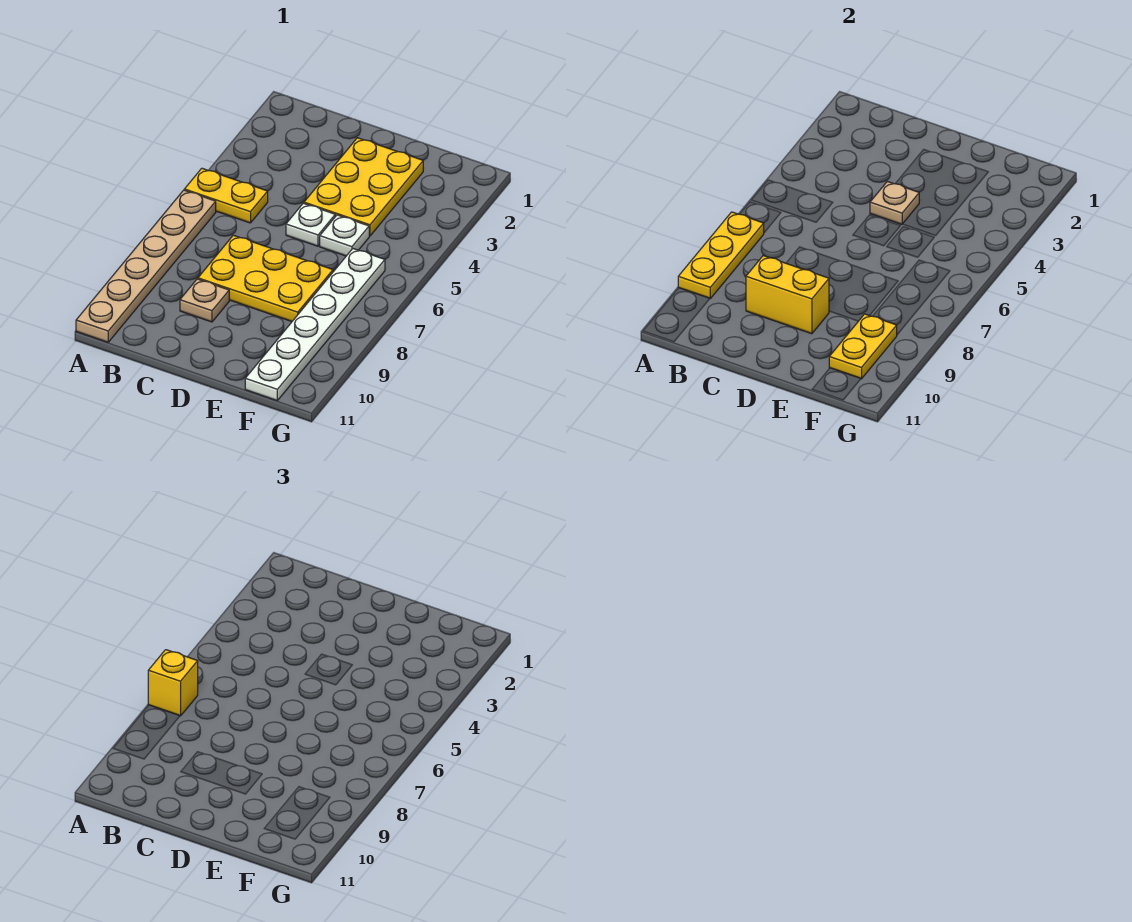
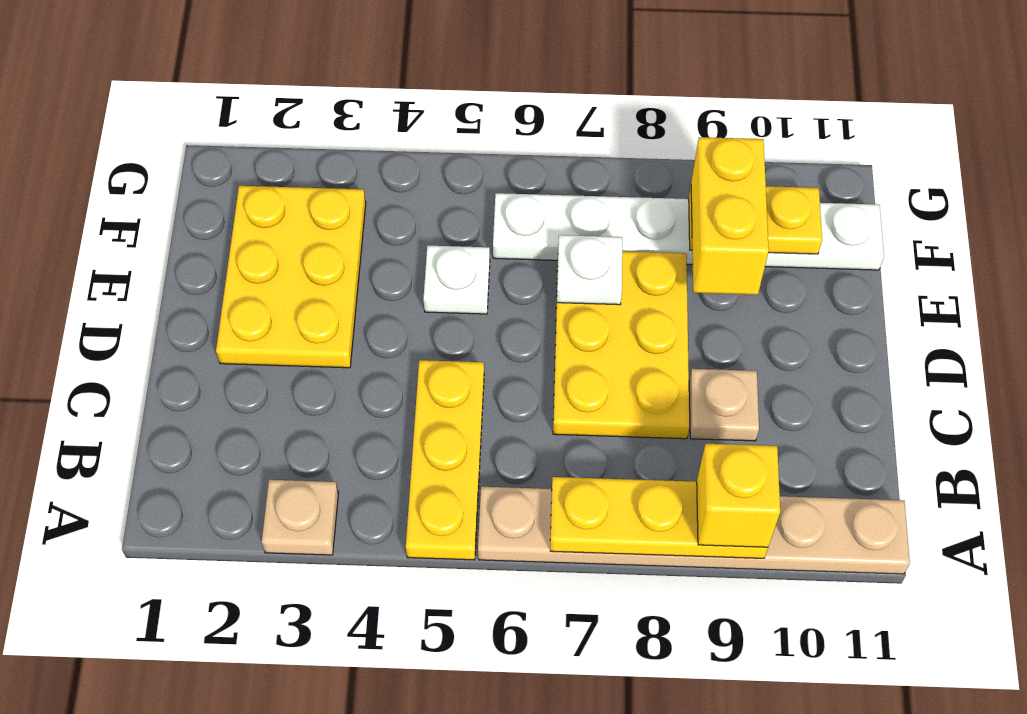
yellow plate A5:B5 level 1 -> yellow plate A5:C5 level 1
yellow brick A7 level 3 -> yellow brick A9 level 3
yellow brick C9:D9 level 2 -> yellow brick E9:F9 level 3
yellow plate D2:E4 level 1 -> yellow plate D2:F3 level 1
tan plate D4 level 2 -> tan plate A3 level 1
white plate D5 level 1 -> white plate E7 level 2

